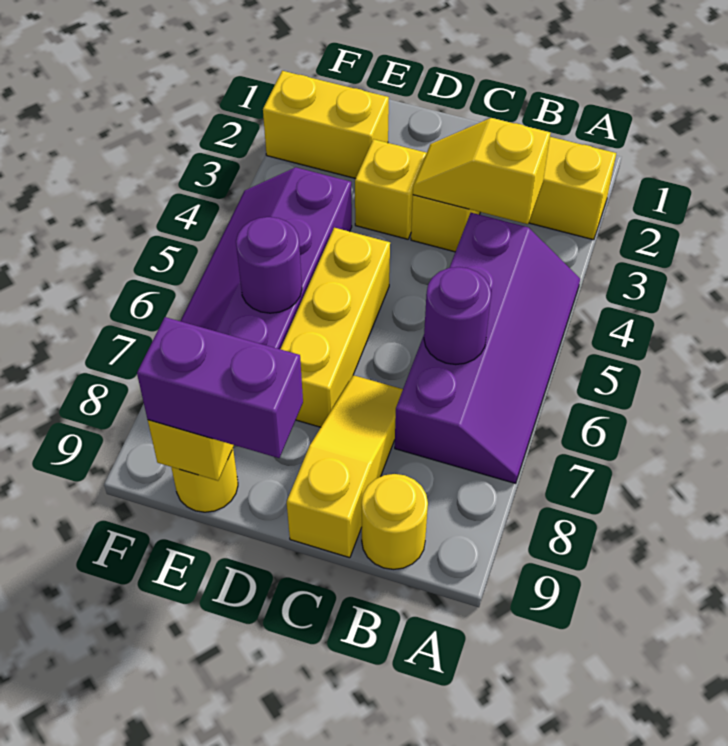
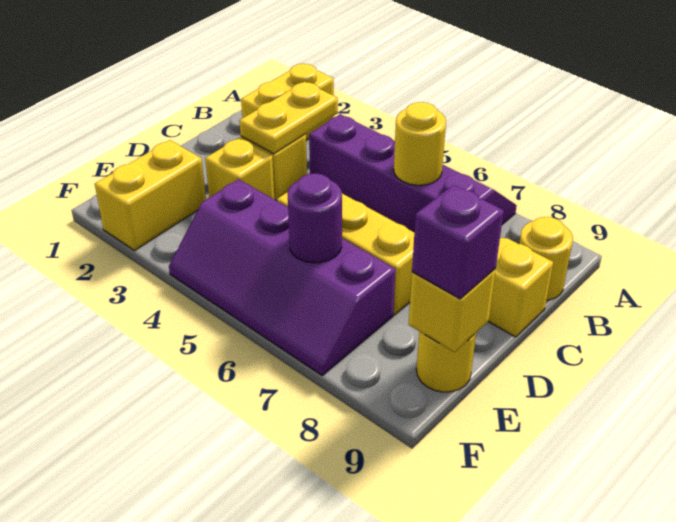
yellow slope B3:C3 level 2 top B -> yellow plate B3:C3 level 2
purple round brick B6 level 2 -> yellow round brick B6 level 2
purple brick D9:E9 level 3 -> purple brick E9 level 3

